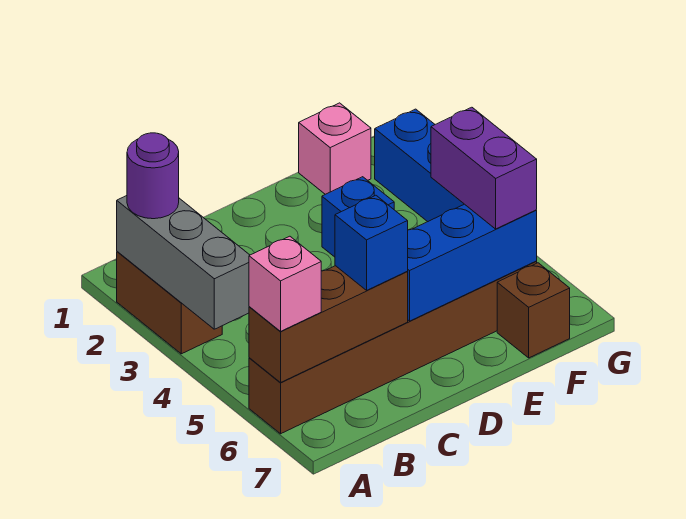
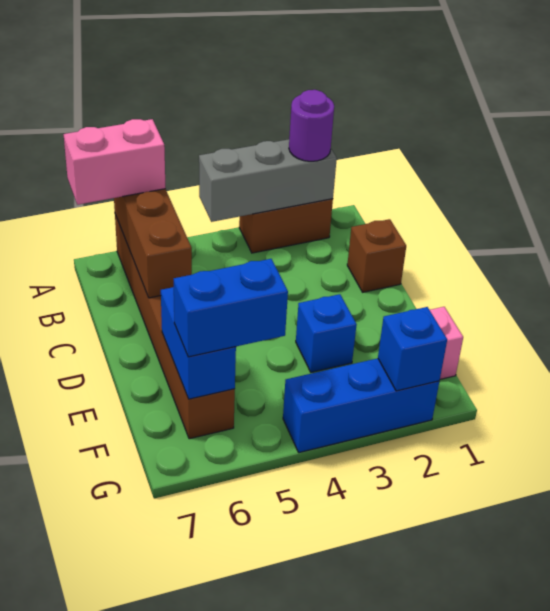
pink brick A6 level 3 -> pink brick A6:A7 level 3
blue brick C6 level 3 -> blue brick G2 level 2
blue brick D6:F6 level 2 -> blue brick E6:F6 level 2
purple brick F5:F6 level 3 -> blue brick F5:F6 level 3
brown brick F7 level 1 -> brown brick C1 level 1

